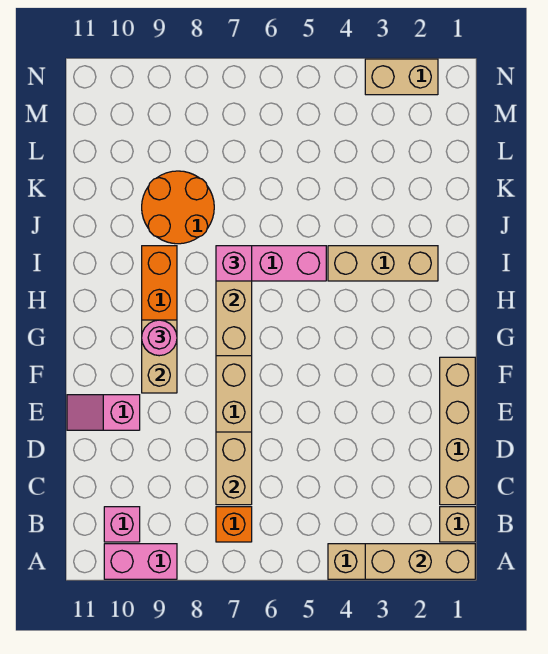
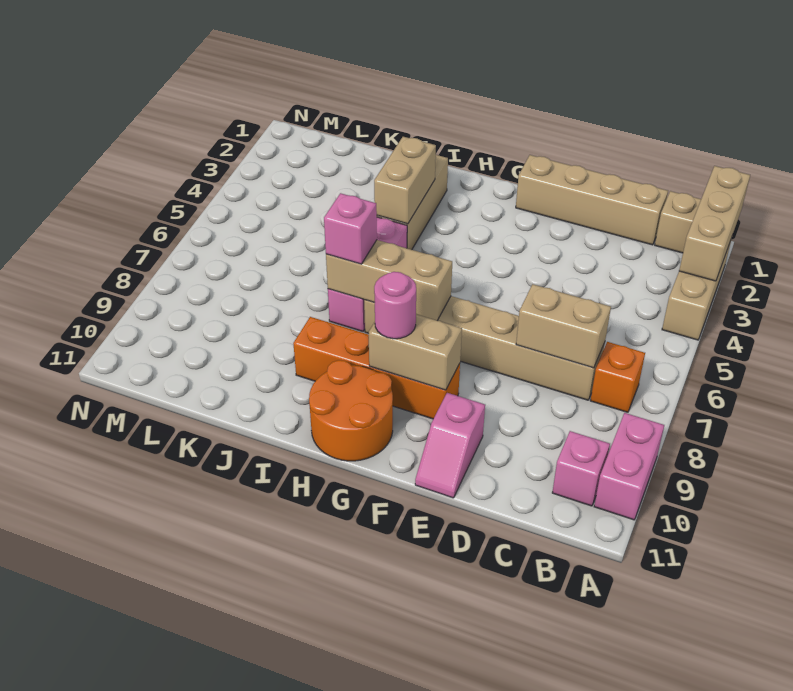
orange round brick J8:K9 level 1 -> orange round brick G10:H11 level 1
tan brick N2:N3 level 1 -> tan brick I3:I4 level 2

